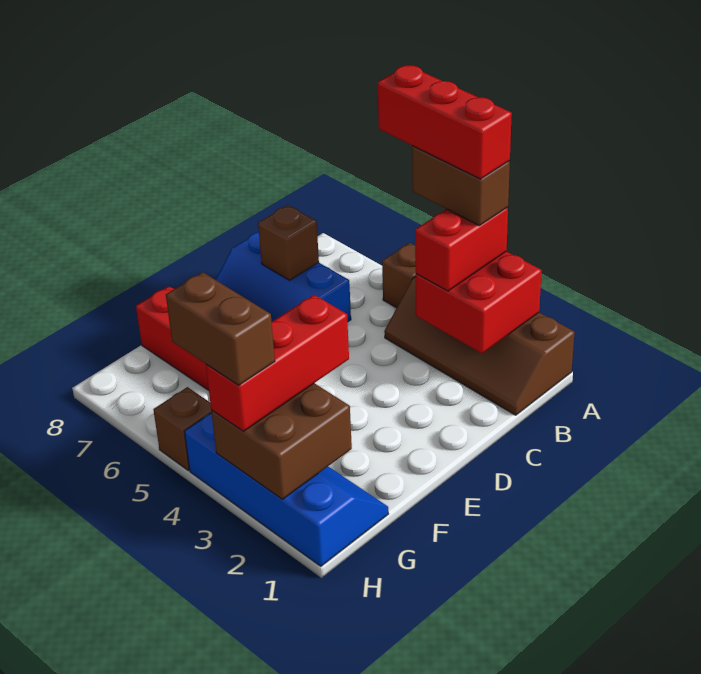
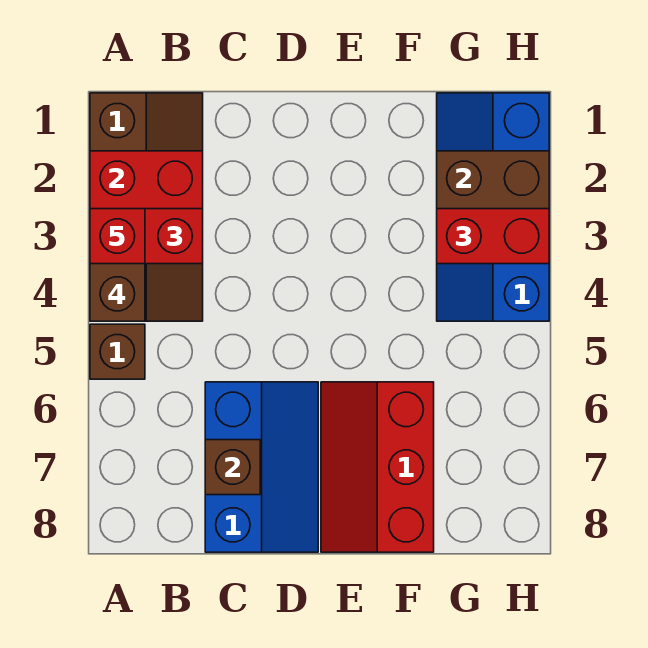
red brick A3:A5 level 5 -> red brick A3 level 5
red brick F3:H3 level 3 -> red brick G3:H3 level 3
brown brick H3:H4 level 4 -> none
brown brick H5 level 1 -> none

